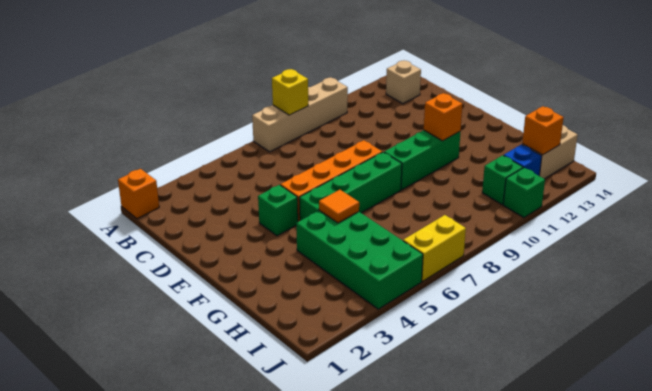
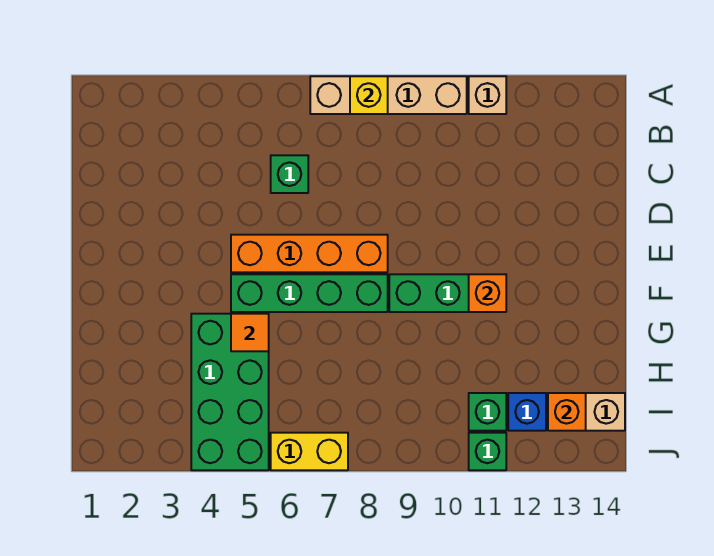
orange brick A1 level 1 -> none
tan brick B13 level 1 -> tan brick A11 level 1
green brick E4 level 1 -> green brick C6 level 1

